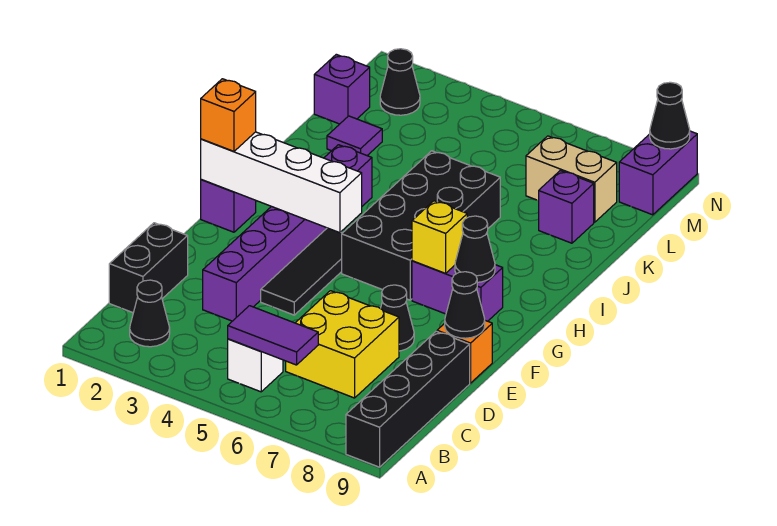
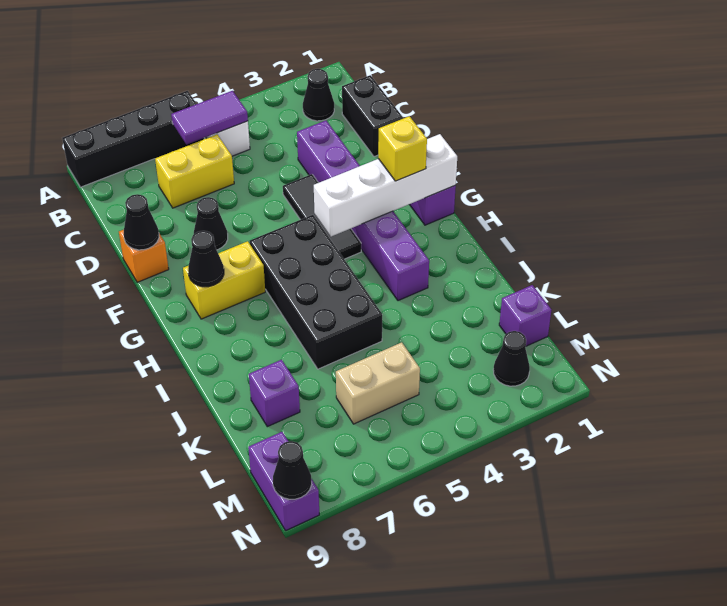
black brick A9:D9 level 1 -> black brick A6:A9 level 1
yellow brick C6:D7 level 1 -> yellow brick C6:C7 level 1
orange brick G1 level 3 -> none
purple brick G7:G8 level 1 -> yellow brick G7:G8 level 1
yellow brick G7 level 2 -> yellow brick G2 level 3
purple tile K2 level 1 -> none
tan brick L7:L8 level 1 -> tan brick L5:L6 level 1

